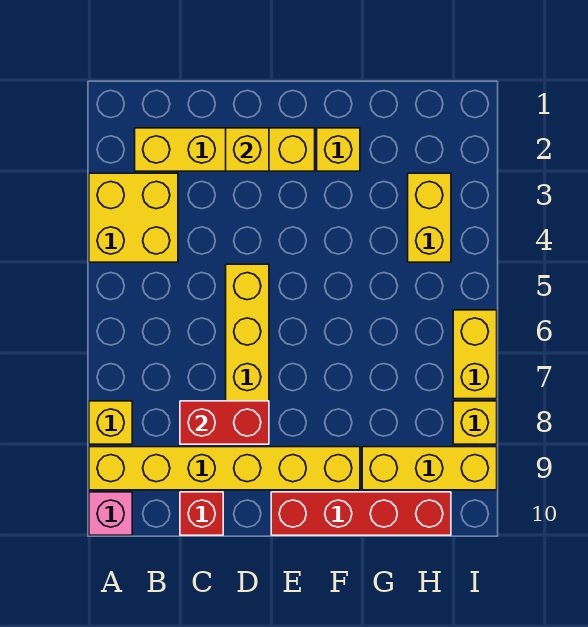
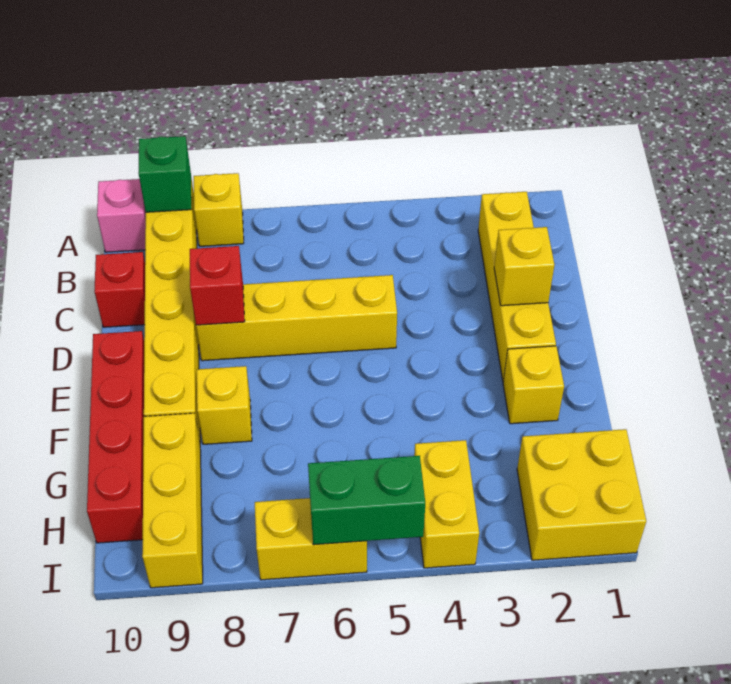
yellow brick A3:B4 level 1 -> yellow brick H1:I2 level 1
none -> green brick A9 level 2
red brick C8:D8 level 2 -> red brick D8 level 2
yellow brick H3:H4 level 1 -> yellow brick H4:I4 level 1
none -> green brick I5:I6 level 2
yellow brick I8 level 1 -> yellow brick F8 level 1

